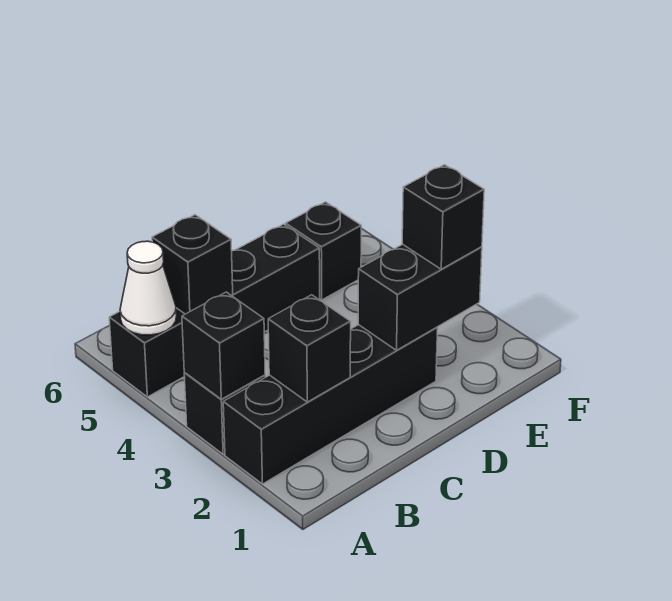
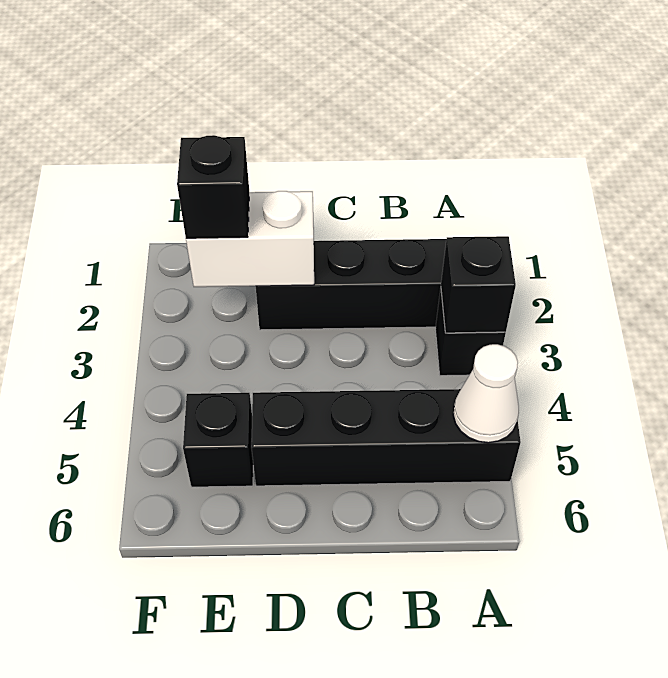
black brick B2 level 2 -> none
black brick B5 level 2 -> none
black brick D2:E2 level 2 -> white brick D2:E2 level 2

